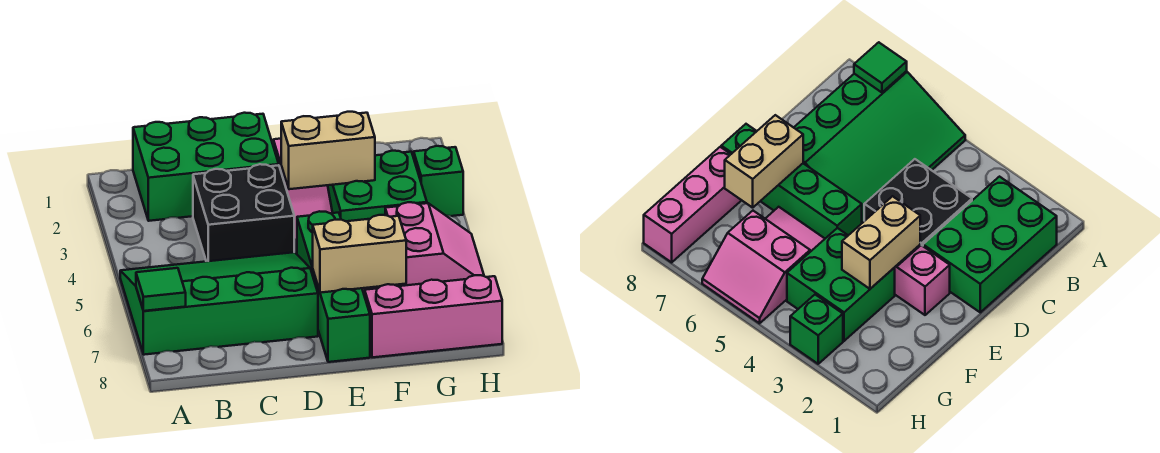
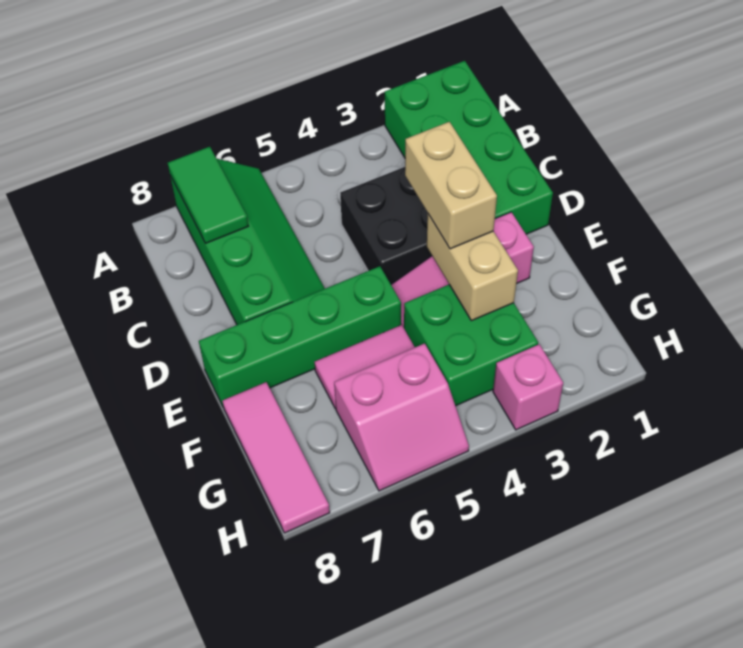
green slope A5:D7 level 1 top 7 -> green slope A6:D7 level 1 top 7
green tile A7 level 2 -> green tile A7:B7 level 2
green brick B1:D2 level 1 -> green brick A1:D2 level 1
tan brick E7:F7 level 2 -> tan brick D3:E3 level 3
pink brick F8:H8 level 1 -> pink tile F8:H8 level 1
green brick H3 level 1 -> pink brick H3 level 1

